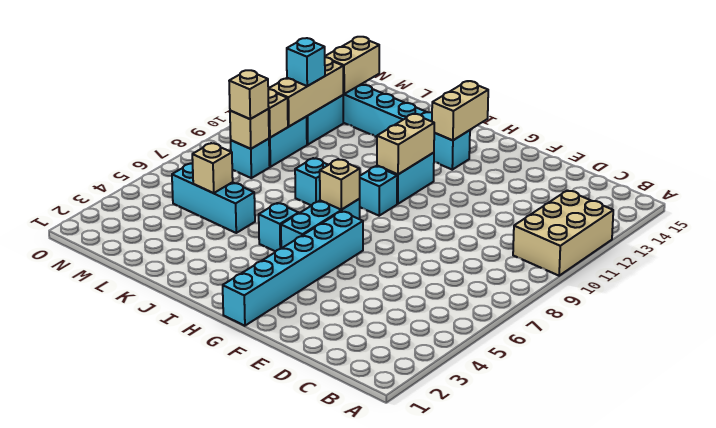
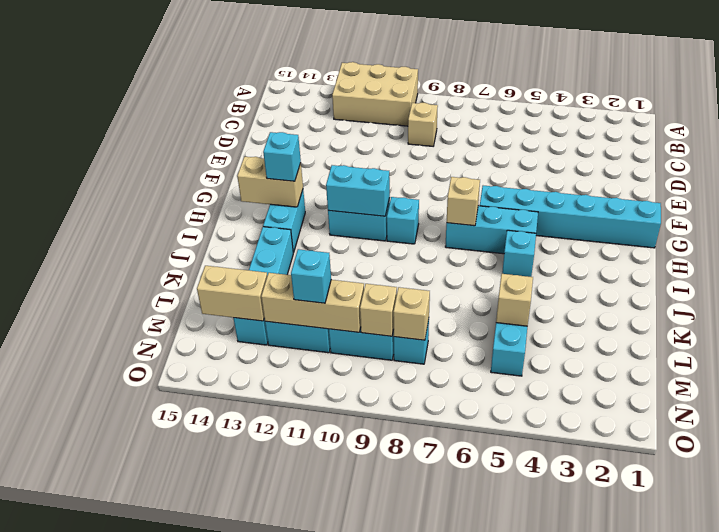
tan brick H10:H11 level 2 -> cyan brick H10:H11 level 2
cyan brick J8 level 1 -> cyan brick H13 level 3
tan brick M8 level 3 -> tan brick C9 level 1

